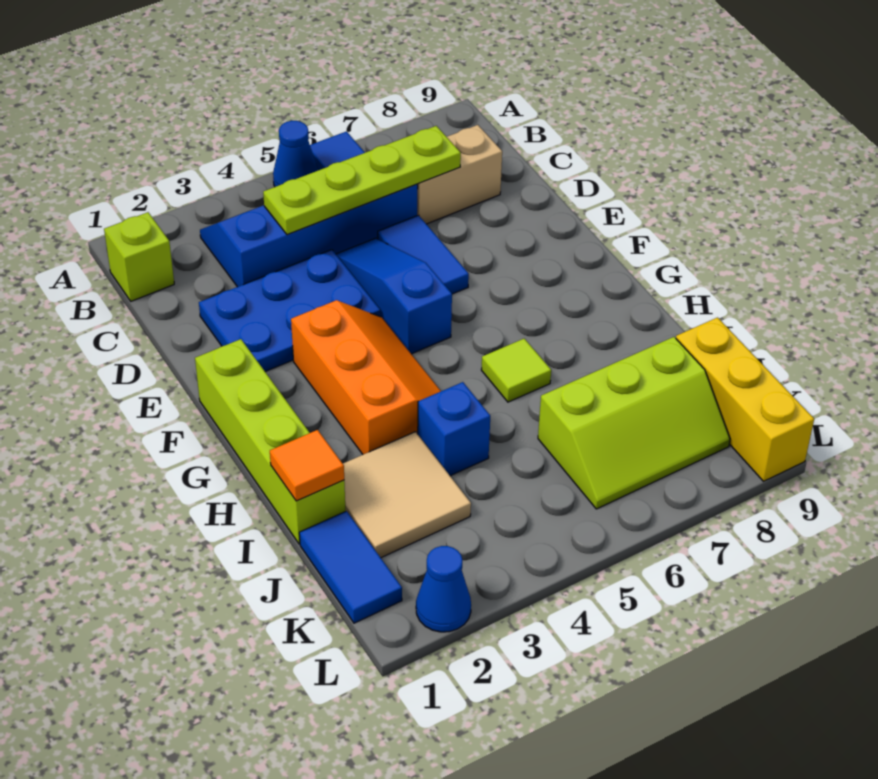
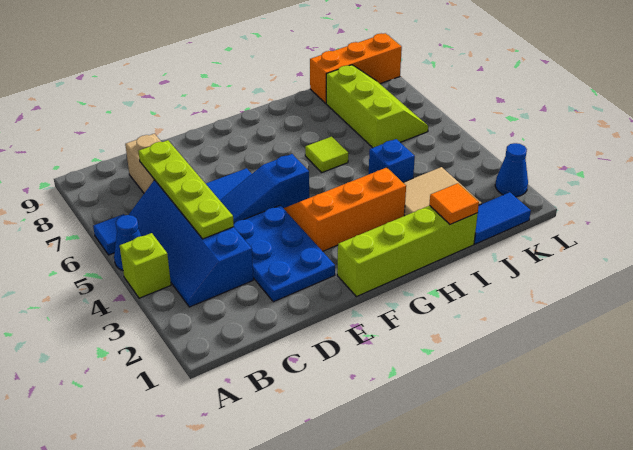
lime brick B1 level 1 -> lime brick A4 level 1
yellow brick J9:L9 level 1 -> orange brick J9:L9 level 1

